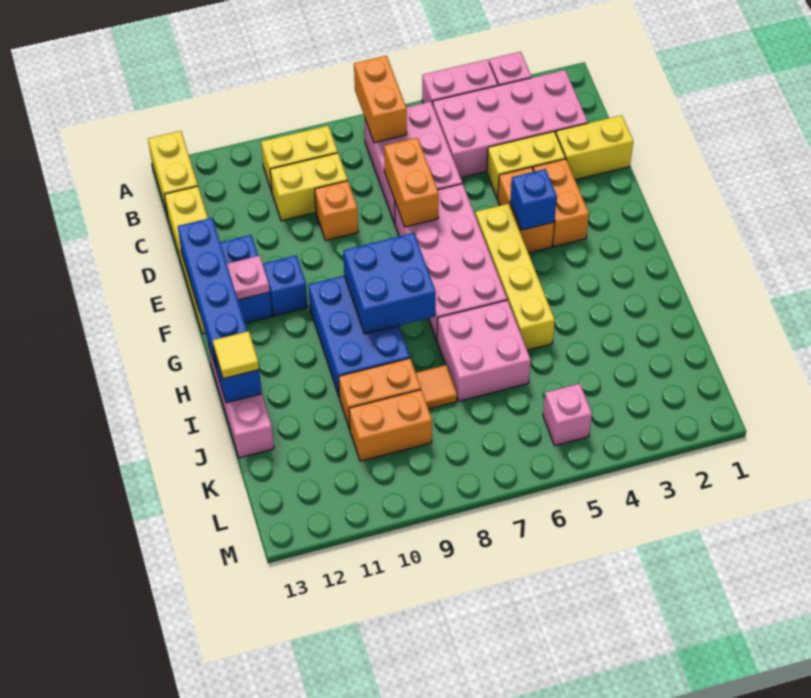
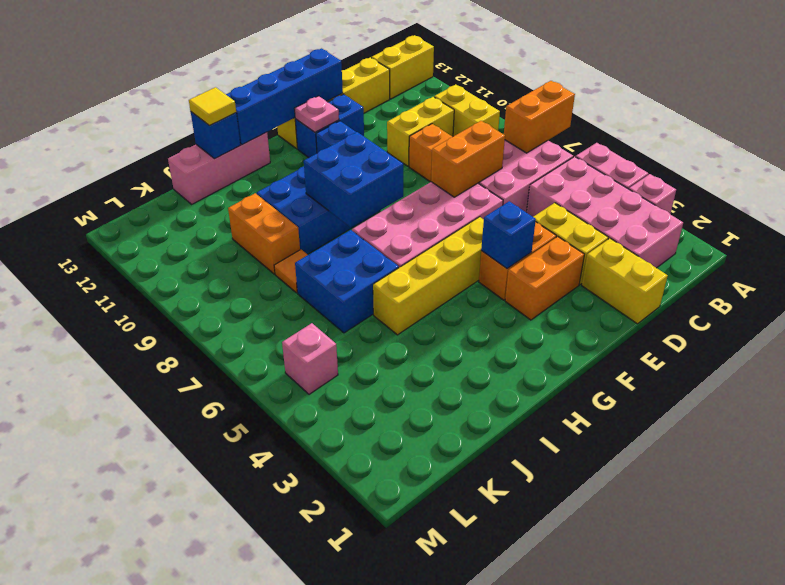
yellow brick C9:C10 level 1 -> yellow brick C10:D10 level 1
pink brick I6:J7 level 1 -> blue brick I6:J7 level 1
orange brick K9:K10 level 1 -> none

